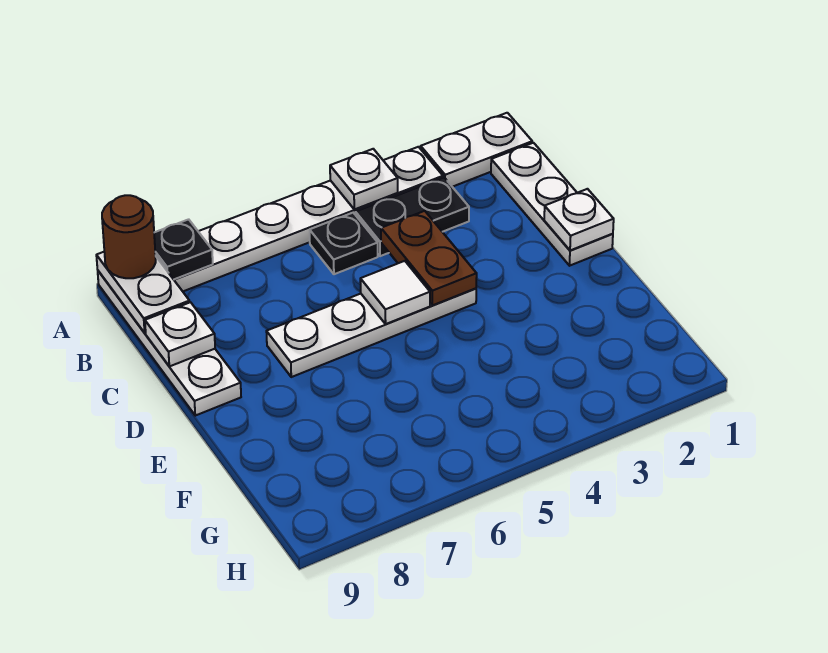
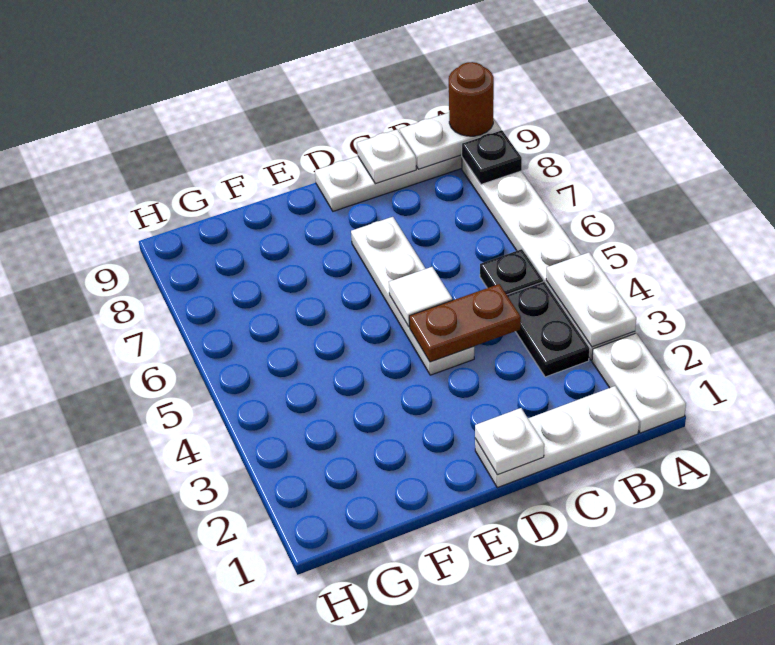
white plate A4 level 2 -> white plate A3:A4 level 2

